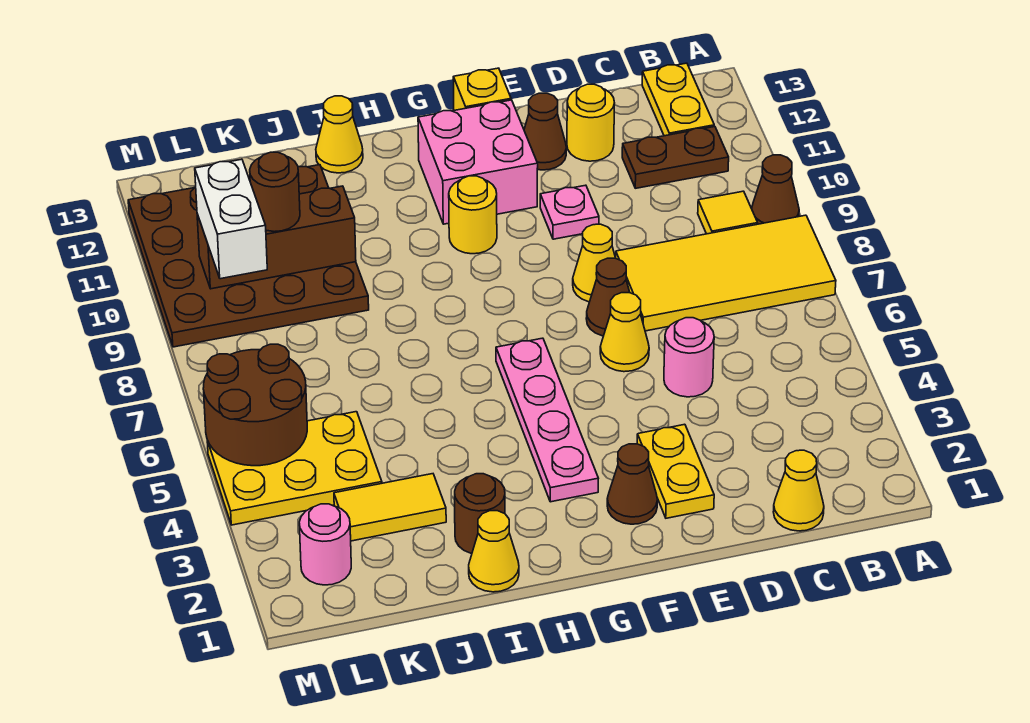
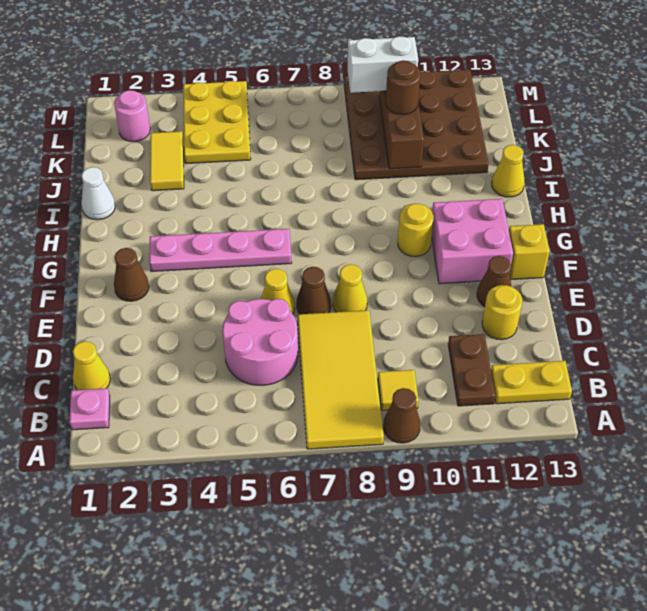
pink round brick D5 level 1 -> pink round brick C5:D6 level 1
yellow plate E2:E3 level 1 -> none
pink plate E10 level 1 -> pink plate B1 level 1
yellow cone I1 level 1 -> white cone I1 level 1
brown round brick I2 level 1 -> none
brown round brick L5:M6 level 2 -> none

